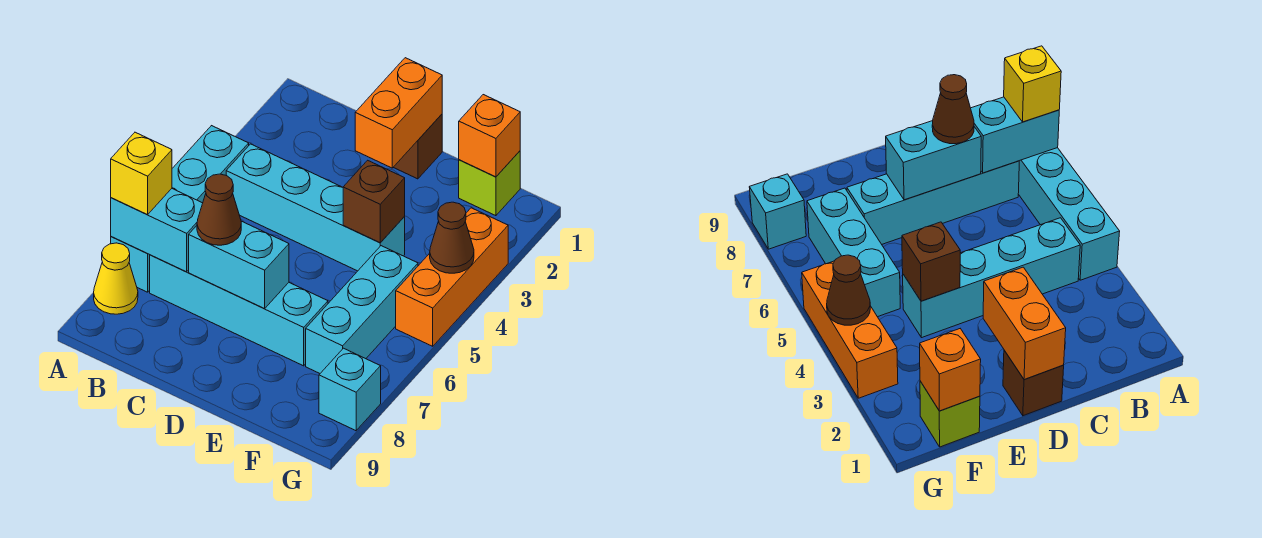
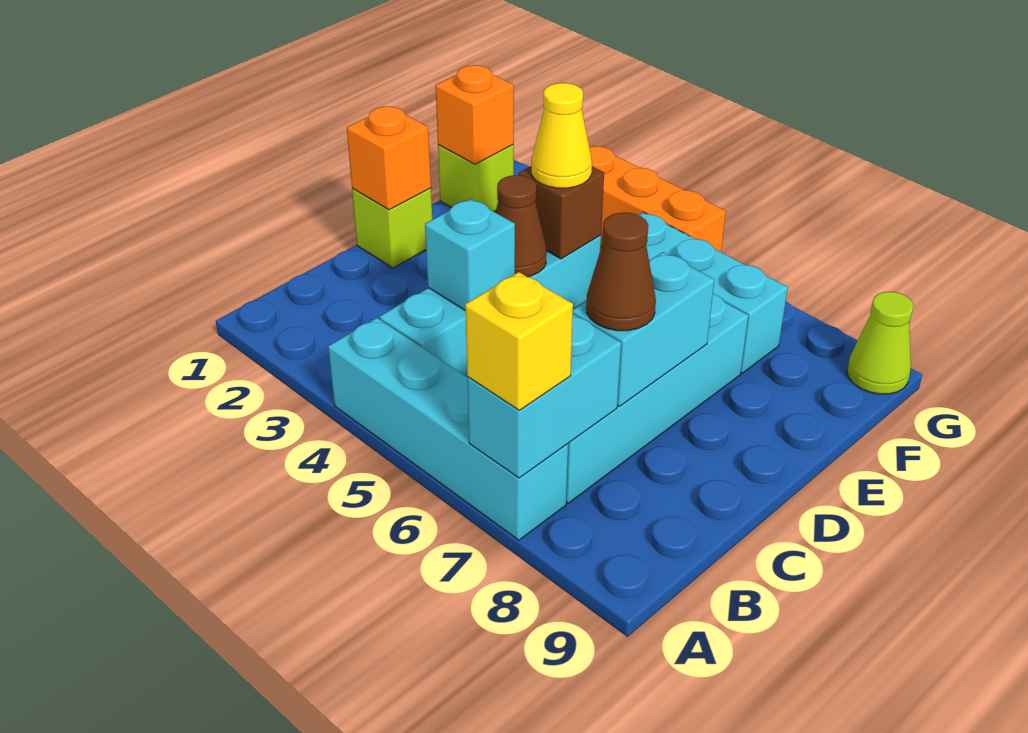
yellow cone A8 level 1 -> yellow cone E4 level 3
brown brick D1 level 1 -> lime brick D1 level 1
orange brick D1:D2 level 2 -> orange brick D1 level 2
brown cone G4 level 2 -> brown cone D4 level 2
cyan brick G8 level 1 -> cyan brick C4 level 2
none -> lime cone G9 level 1

